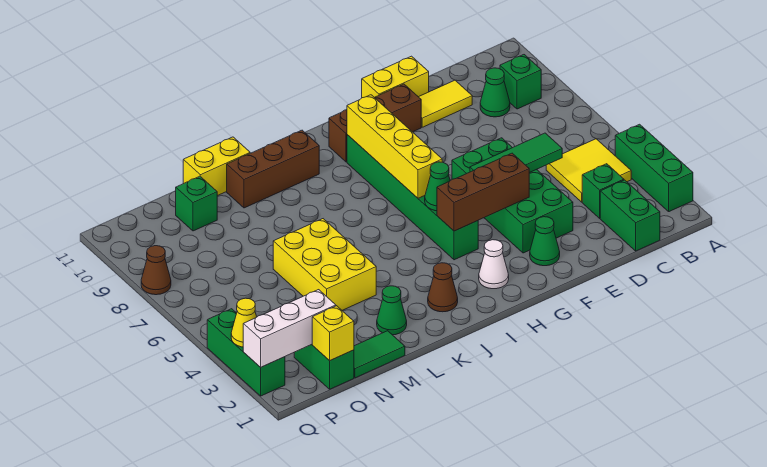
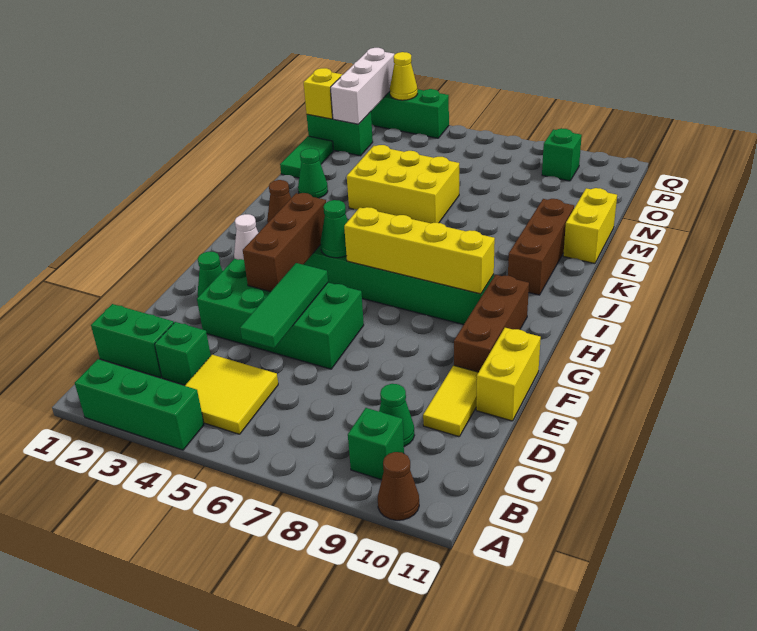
green brick N10 level 1 -> green brick P9 level 1
brown cone Q8 level 1 -> brown cone A10 level 1

